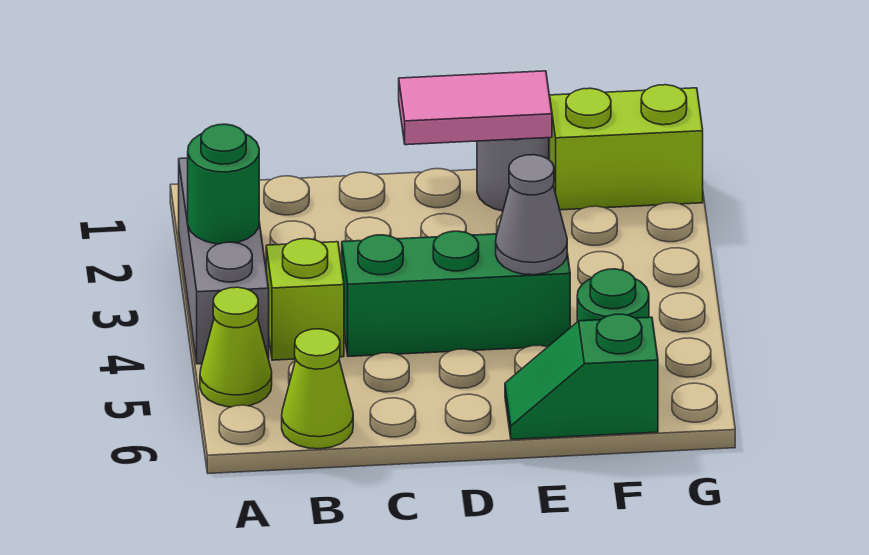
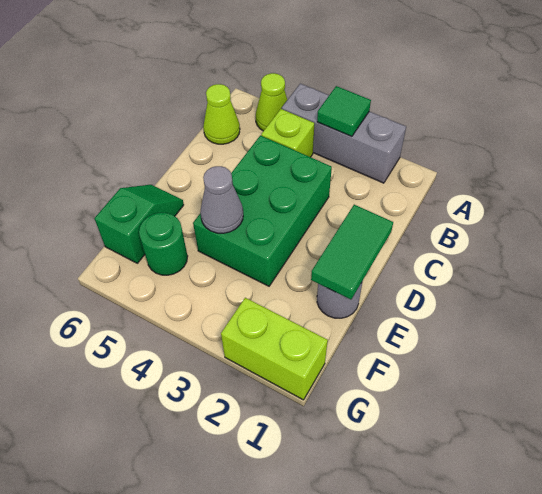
green round brick A3 level 2 -> green tile A3 level 2
green brick C4:E4 level 1 -> green brick C3:E4 level 1
pink tile D1:E1 level 2 -> green tile D1:E1 level 2
lime brick F1:G1 level 1 -> lime brick G1:G2 level 1

